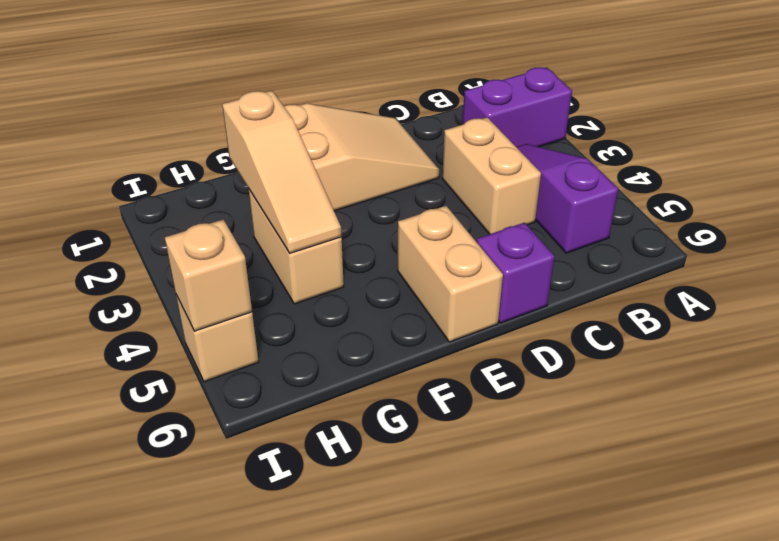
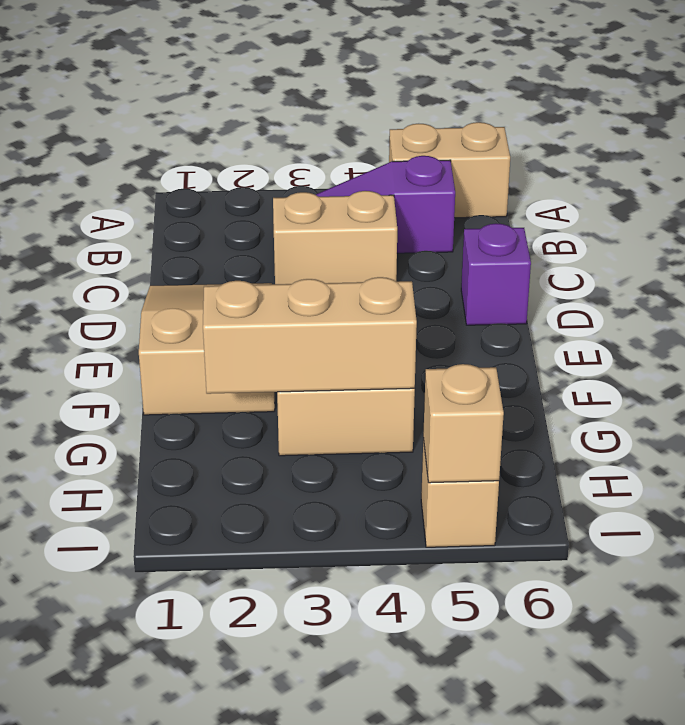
purple brick A2:B2 level 1 -> none
tan brick E5:E6 level 1 -> tan brick A5:A6 level 1
tan slope G2:G4 level 2 top 2 -> tan brick G2:G4 level 2

